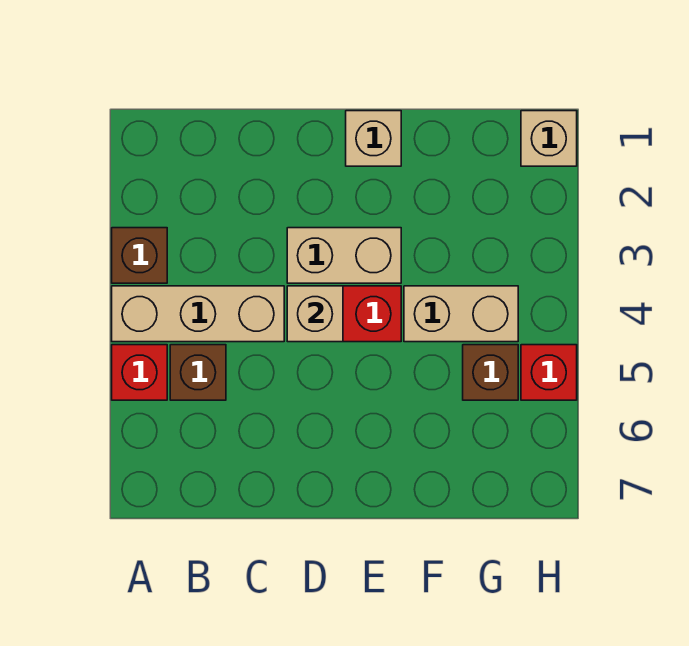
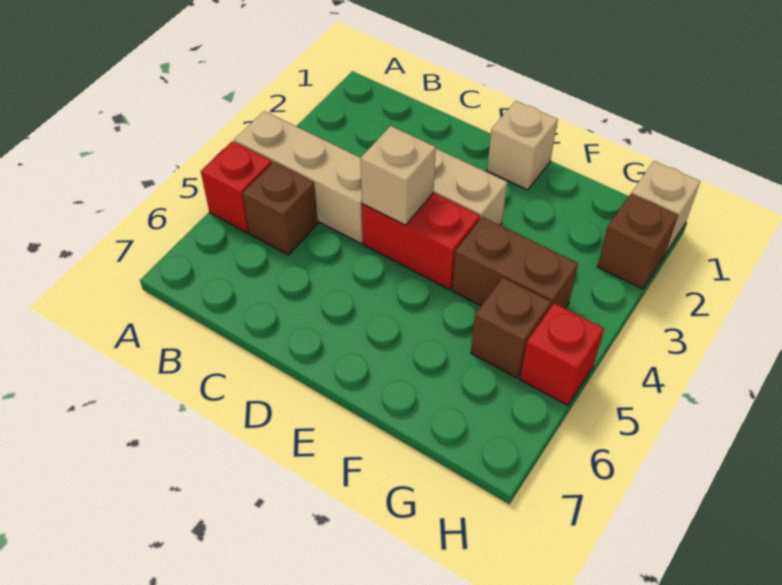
brown brick A3 level 1 -> brown brick H2 level 1
tan brick F4:G4 level 1 -> brown brick F4:G4 level 1

